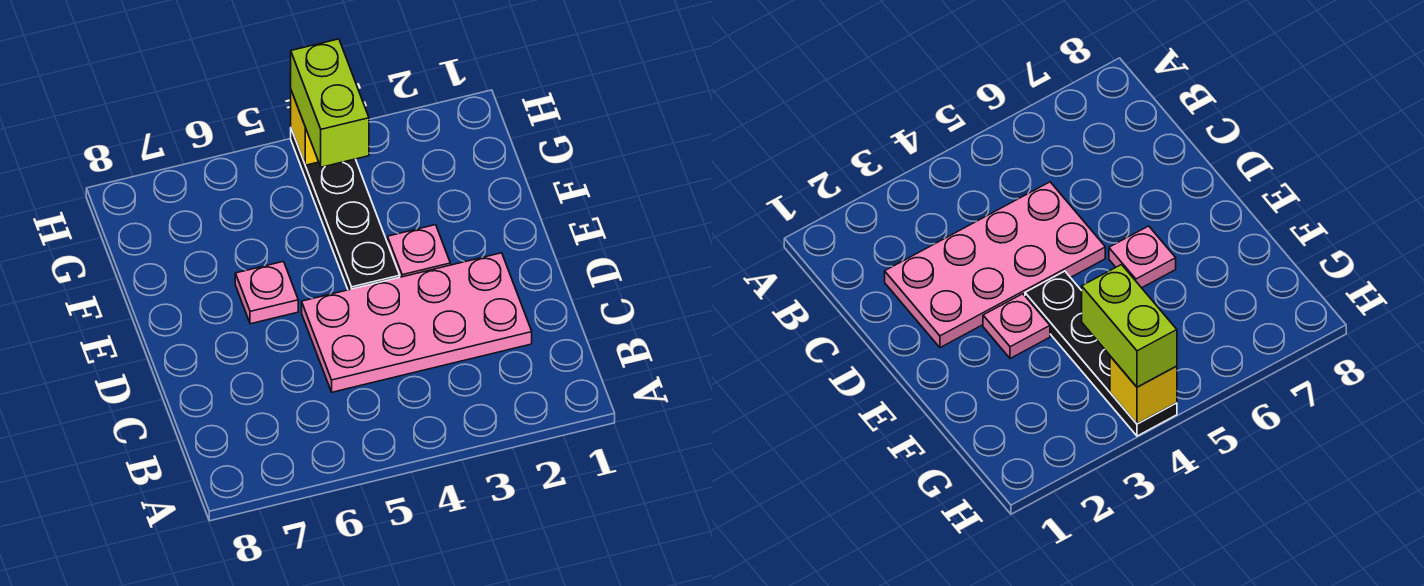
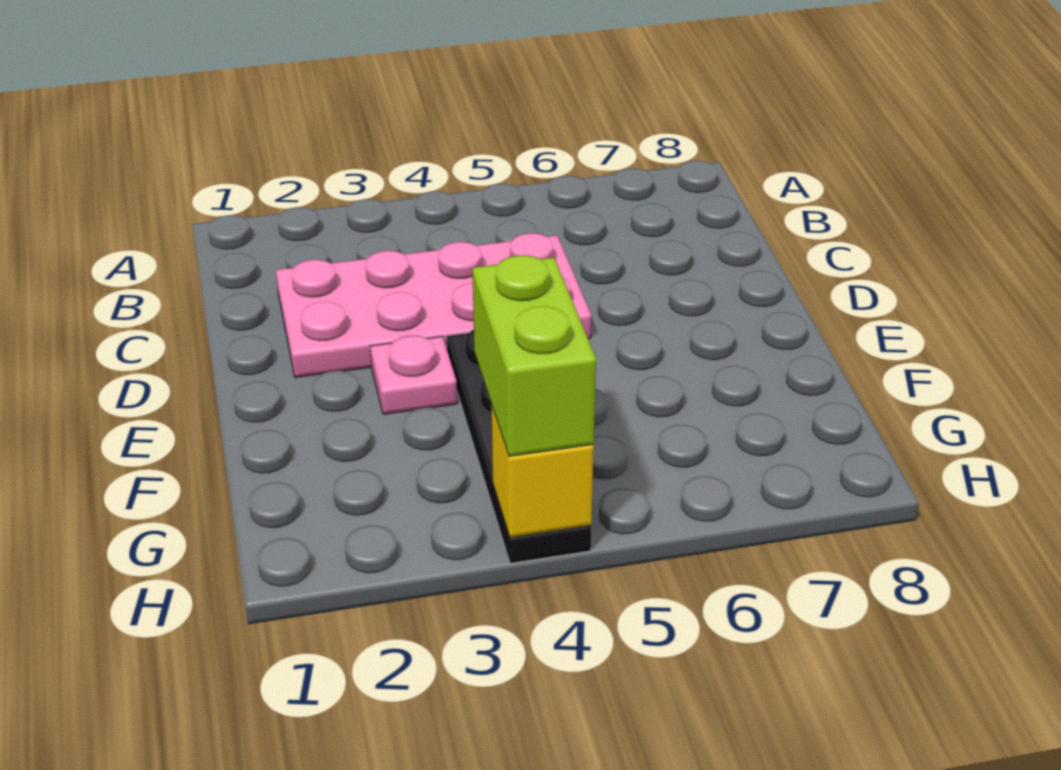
pink plate E6 level 1 -> none

